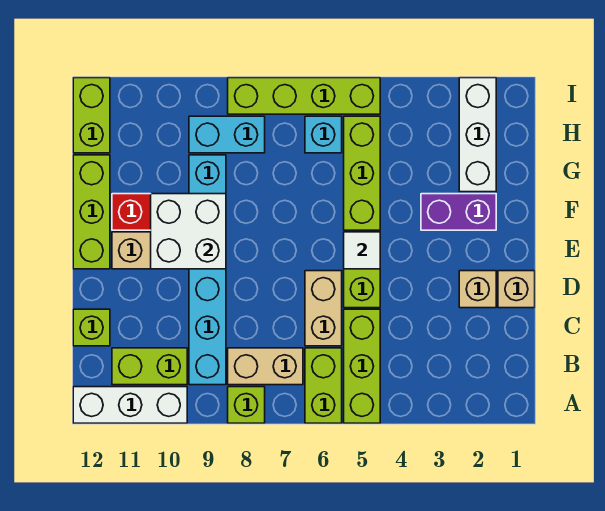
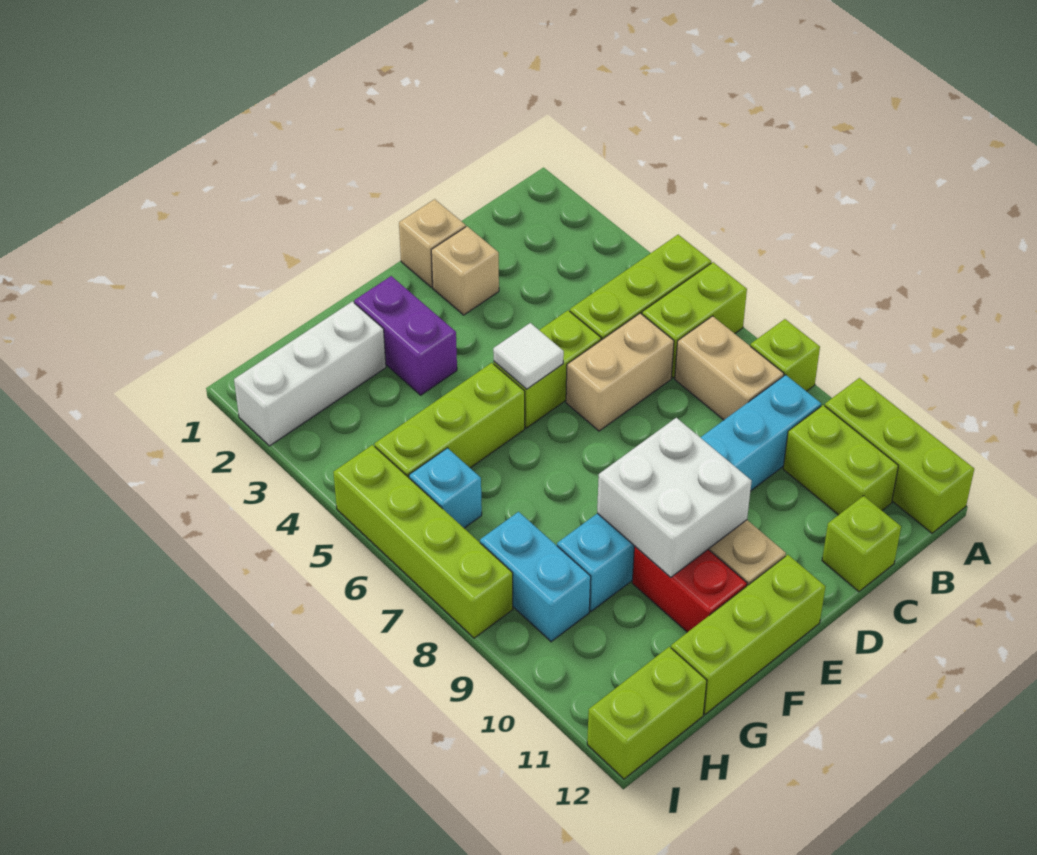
white brick A10:A12 level 1 -> lime brick A10:A12 level 1

